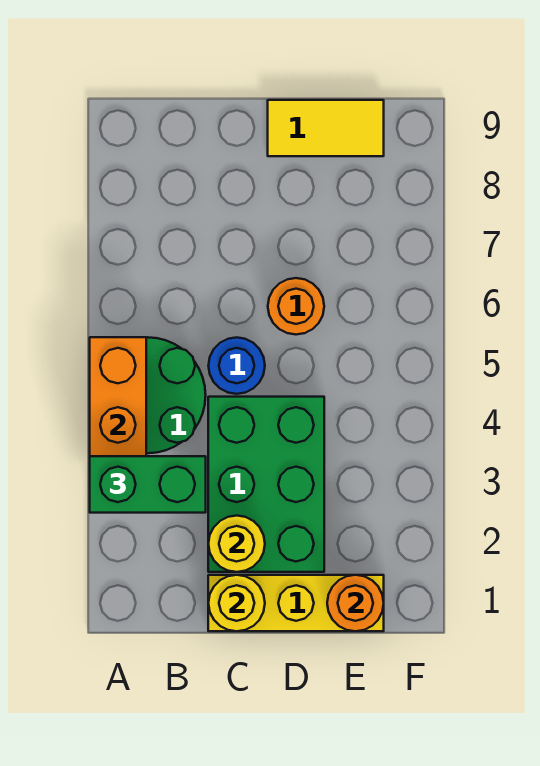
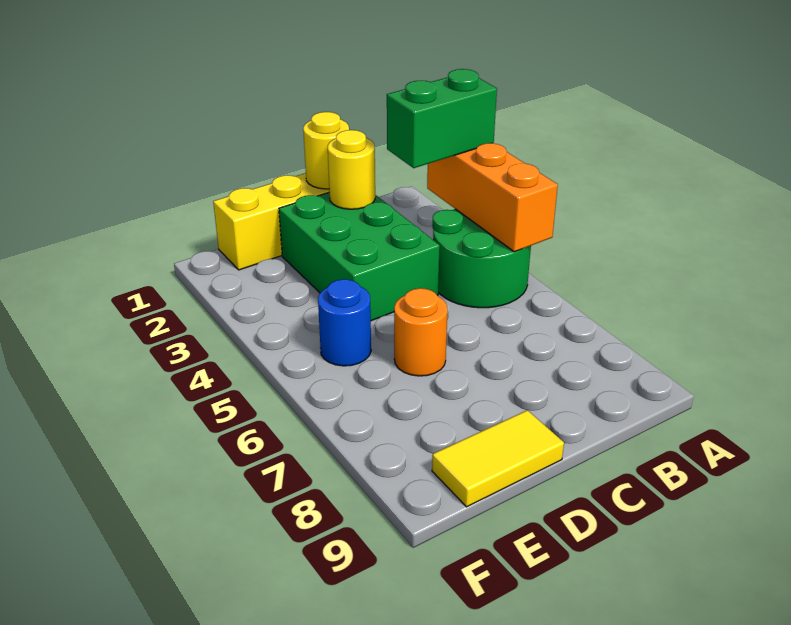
blue round brick C5 level 1 -> blue round brick E5 level 1
orange round brick E1 level 2 -> none

